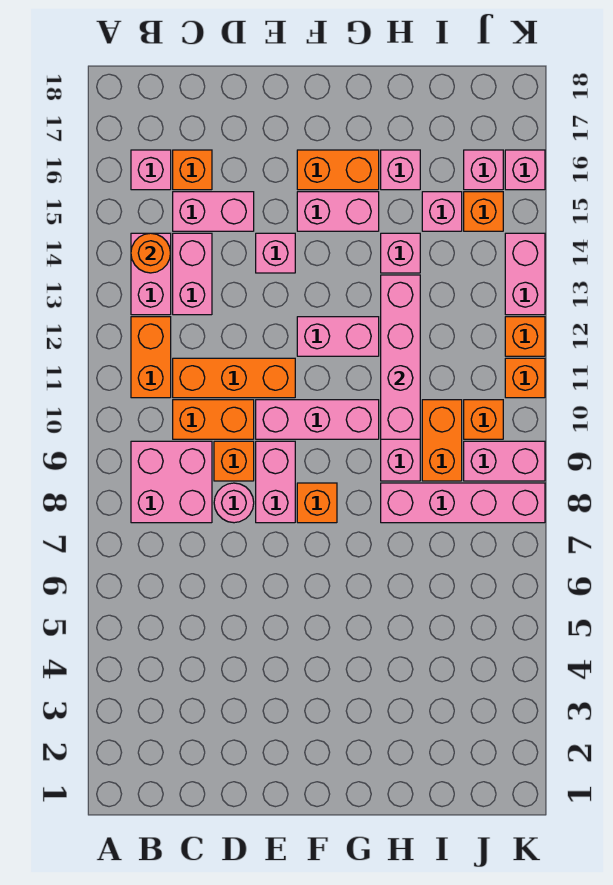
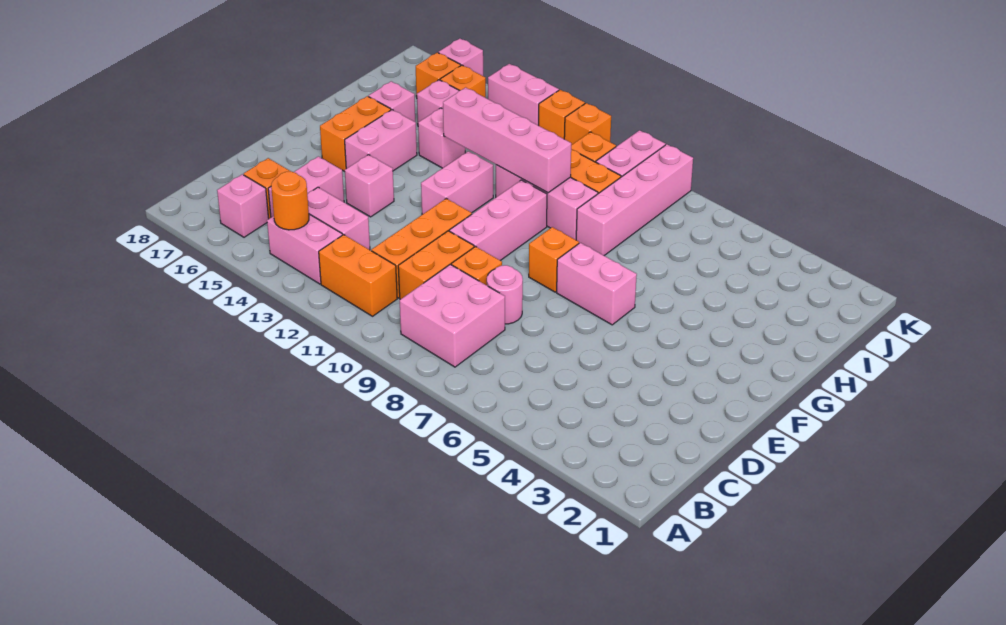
pink brick E8:E9 level 1 -> pink brick F6:F7 level 1
pink brick J16 level 1 -> orange brick J16 level 1

